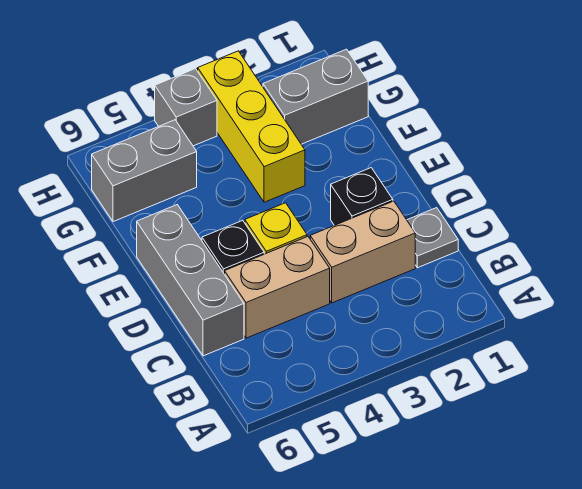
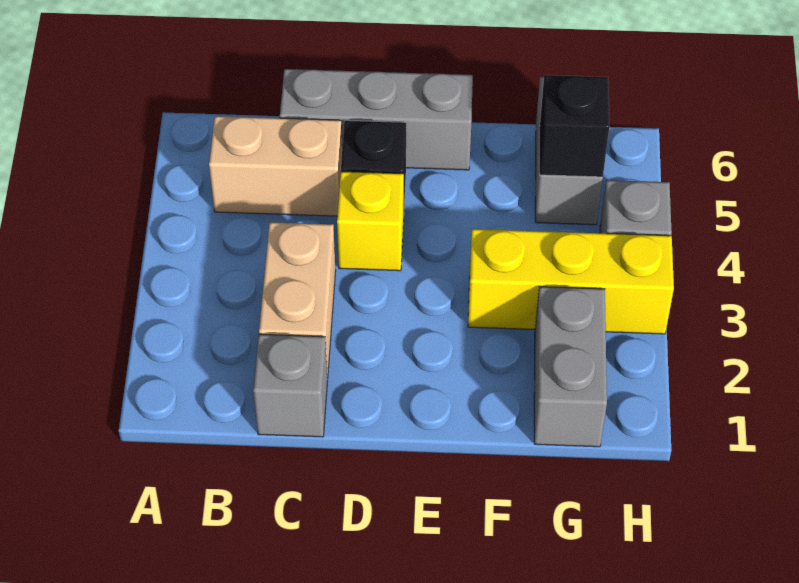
grey plate C1 level 1 -> grey brick C1 level 1
tan brick C4:C5 level 1 -> tan brick B5:C5 level 1
black brick D2 level 1 -> black brick G5 level 2

